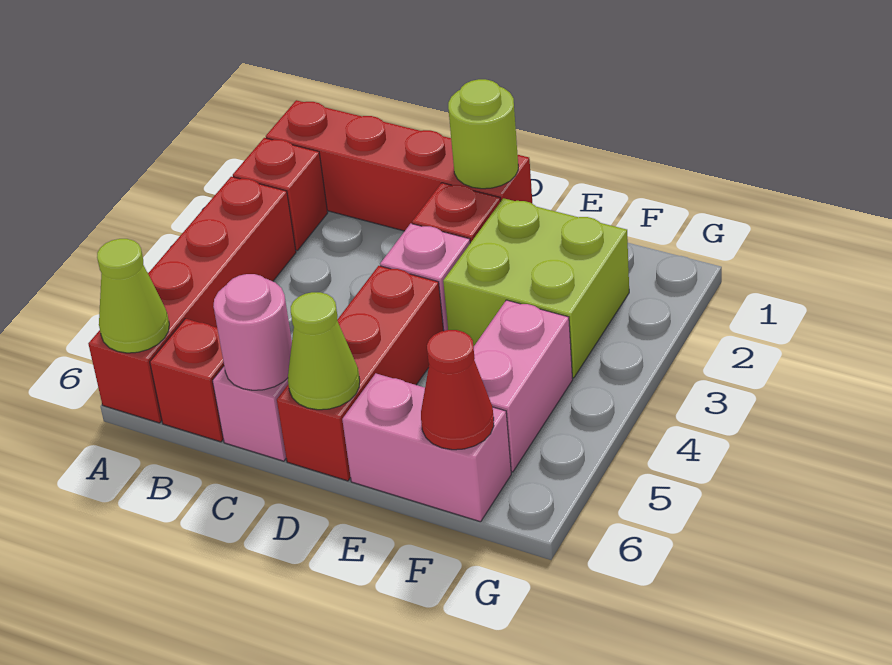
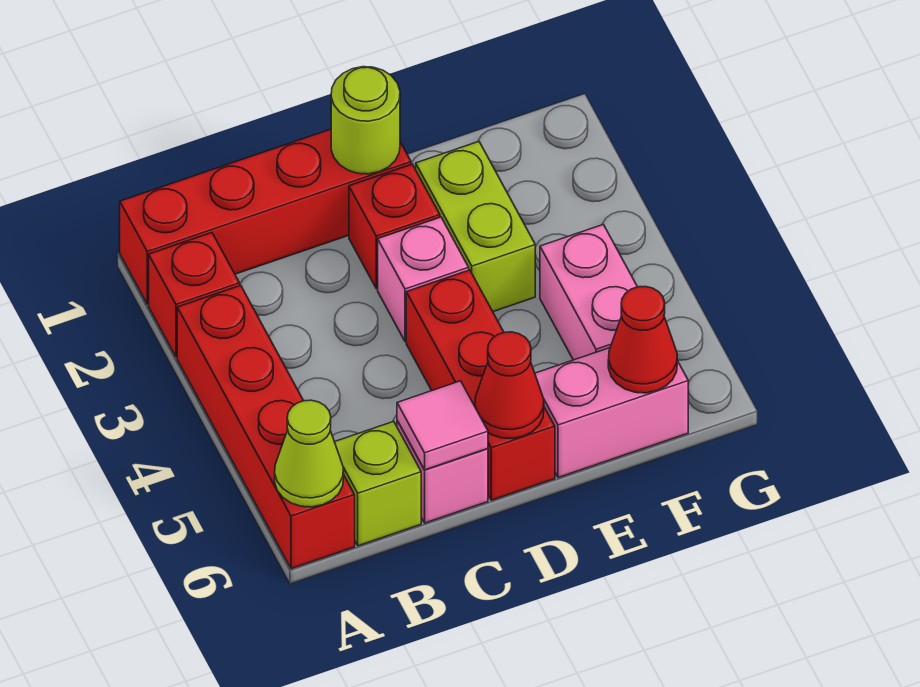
red brick B6 level 1 -> lime brick B6 level 1
pink round brick C6 level 2 -> pink tile C6 level 2
lime cone D6 level 2 -> red cone D6 level 2
lime brick E2:F3 level 1 -> lime brick E2:E3 level 1

